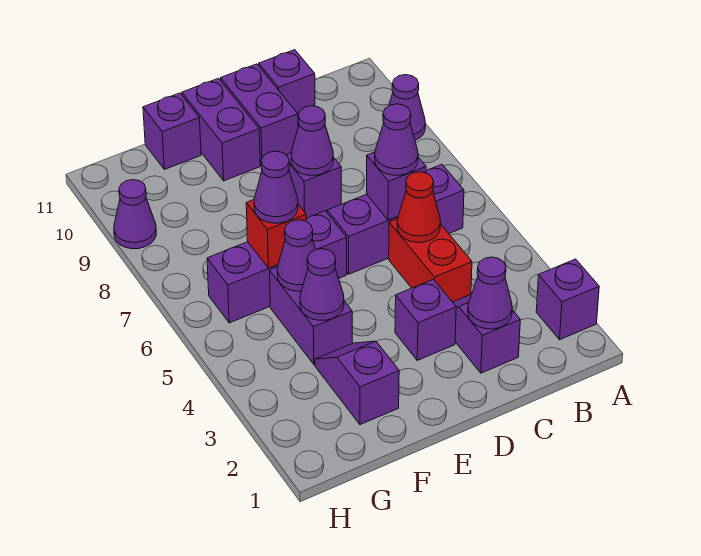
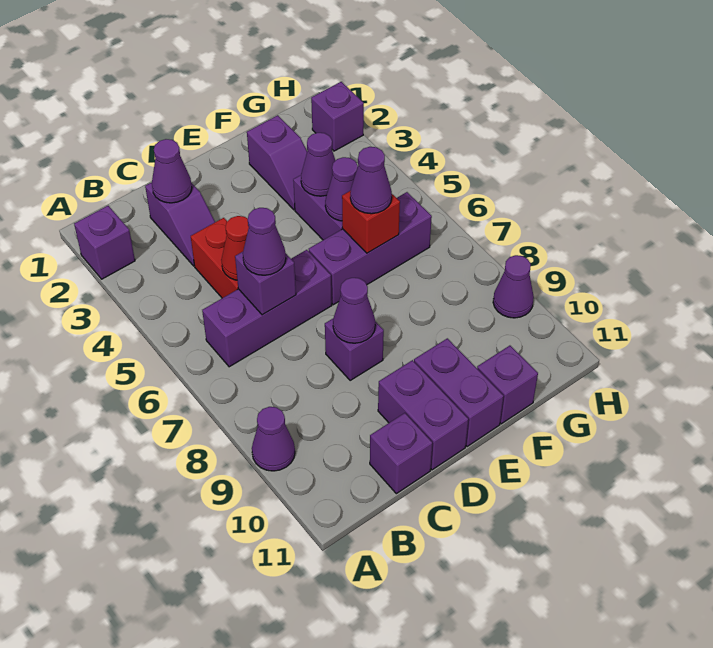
purple brick D3 level 1 -> purple brick H2 level 1

